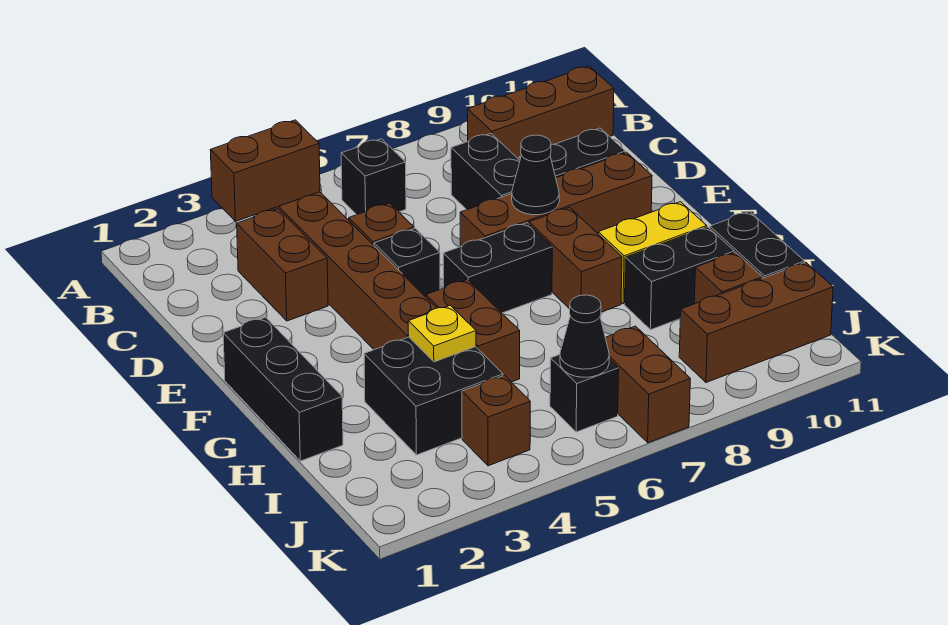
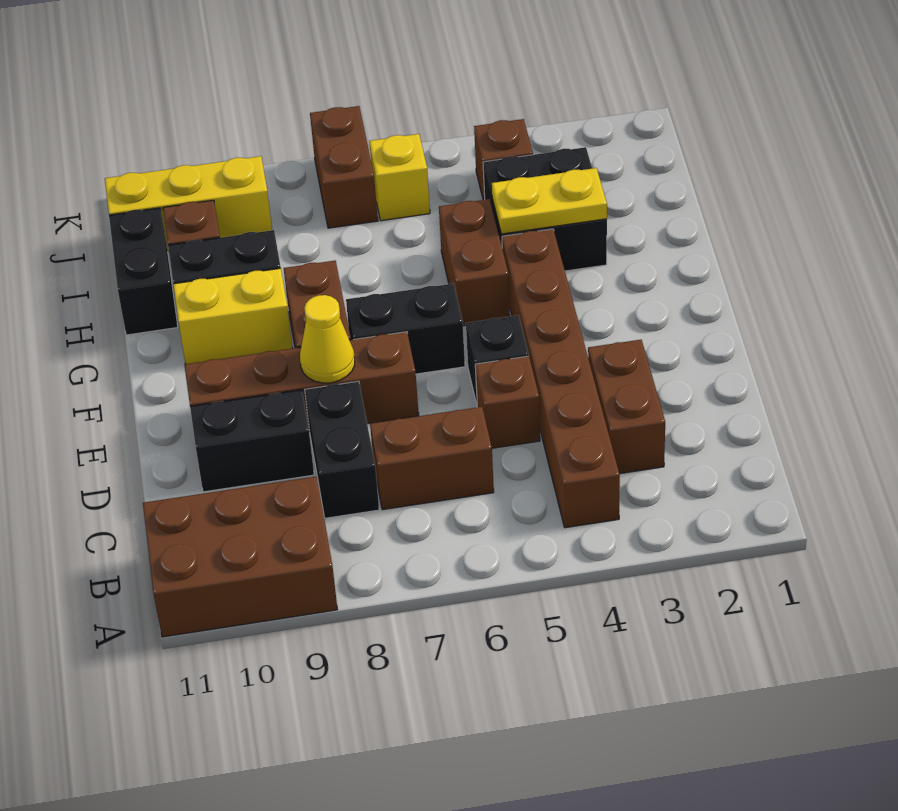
brown brick B3:B4 level 2 -> brown brick C6:C7 level 1
black brick B6 level 1 -> none
brown brick B9:B11 level 1 -> brown brick A9:B11 level 1
black cone E8 level 2 -> yellow cone E8 level 2
black brick F1:H1 level 1 -> none
yellow plate H4 level 2 -> yellow plate H3:H4 level 2
black brick J6 level 1 -> yellow brick J6 level 1
black cone J6 level 2 -> none
brown brick J9:J11 level 1 -> yellow brick J9:J11 level 1

